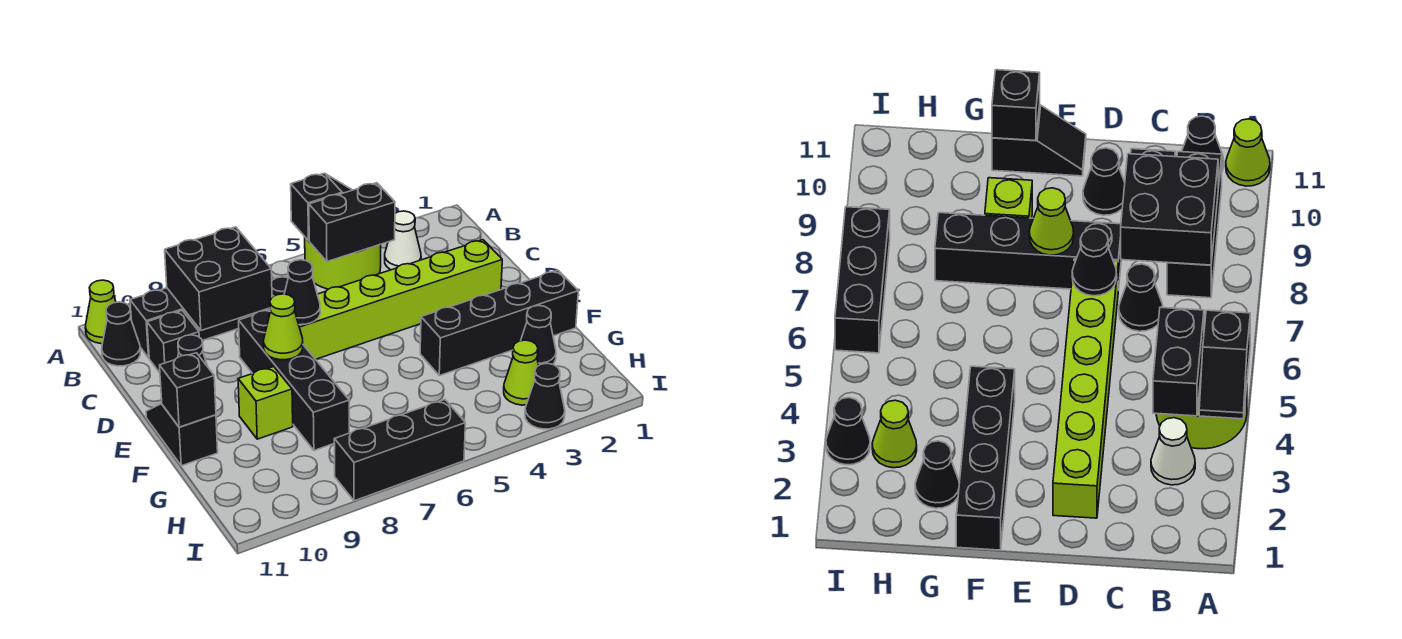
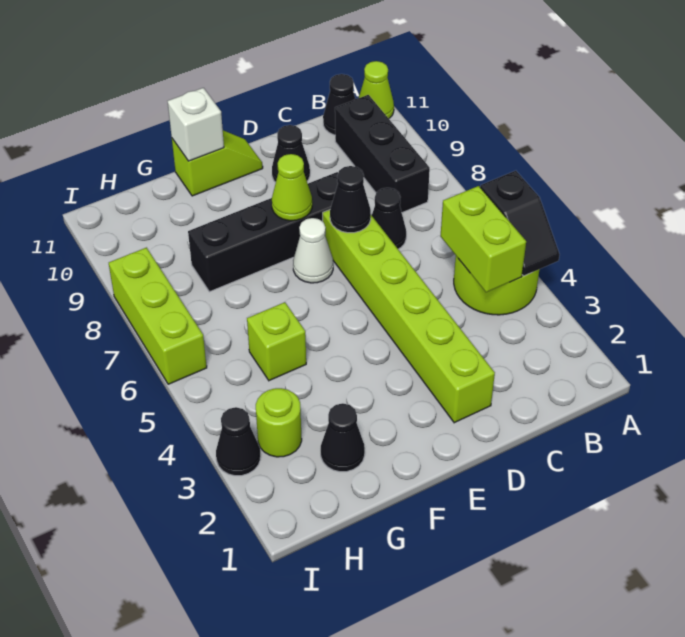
white cone B3 level 1 -> white cone E7 level 1
black brick B4:B5 level 2 -> lime brick B4:B5 level 2
black brick B8:C9 level 2 -> none
black brick C10 level 1 -> none
black slope E11:F11 level 1 top F -> lime slope E11:F11 level 1 top F
black brick F1:F4 level 1 -> none
lime brick F9 level 1 -> lime brick G5 level 1
black brick F11 level 2 -> white brick F11 level 2
lime cone H3 level 1 -> lime round brick H3 level 1
black brick I6:I8 level 1 -> lime brick I6:I8 level 1

